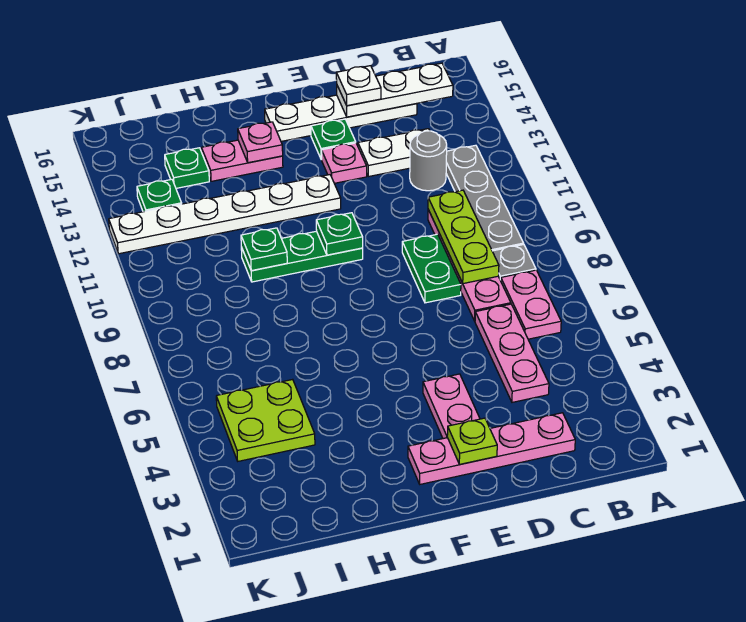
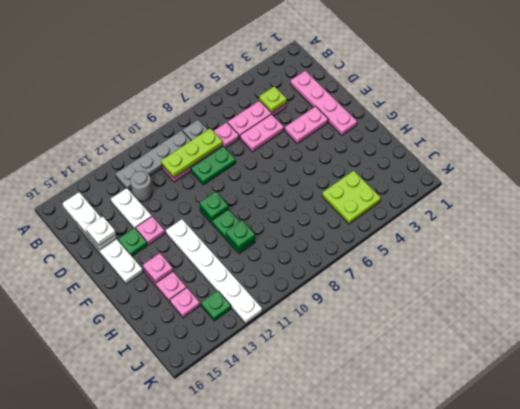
pink plate B6:B7 level 1 -> pink plate D5:D6 level 1
lime plate E2 level 2 -> lime plate C4 level 2
green plate I14 level 1 -> pink plate I14 level 1

